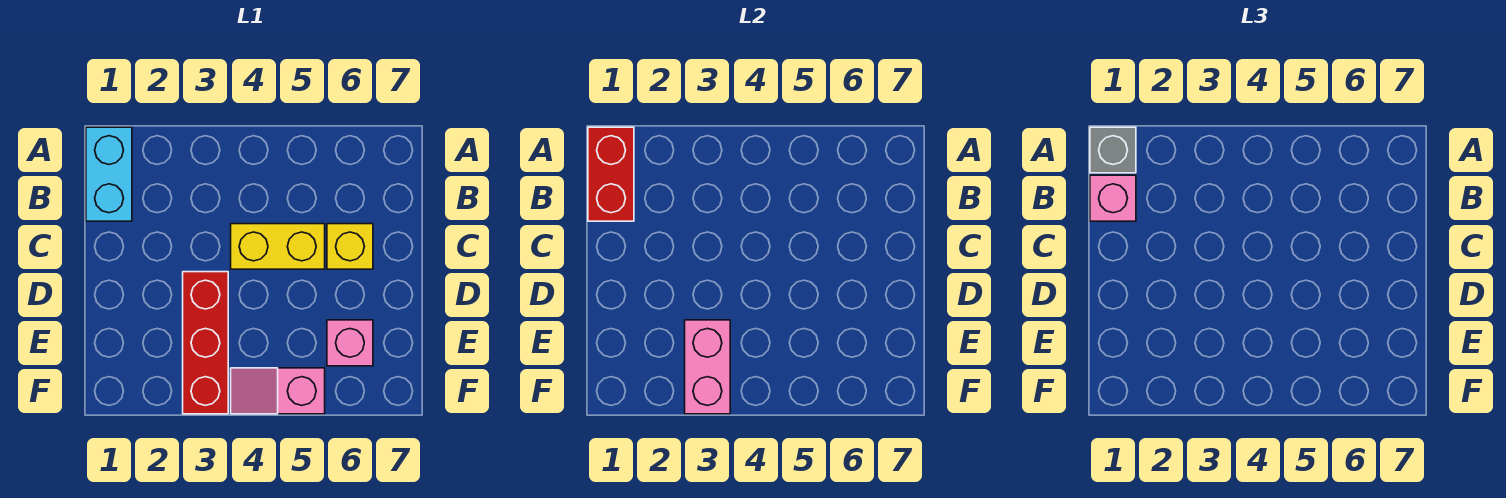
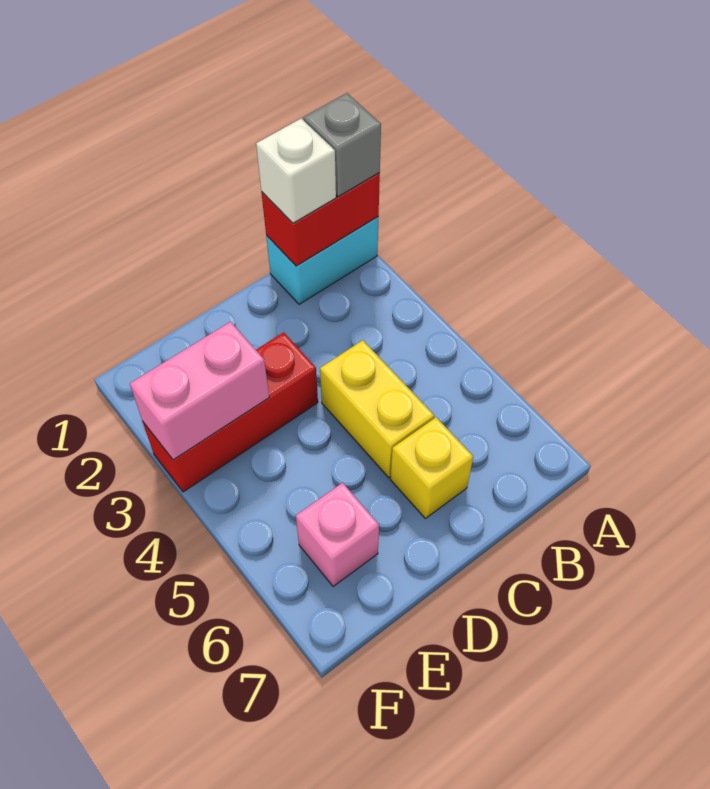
pink brick B1 level 3 -> white brick B1 level 3
pink slope F4:F5 level 1 top 5 -> none

